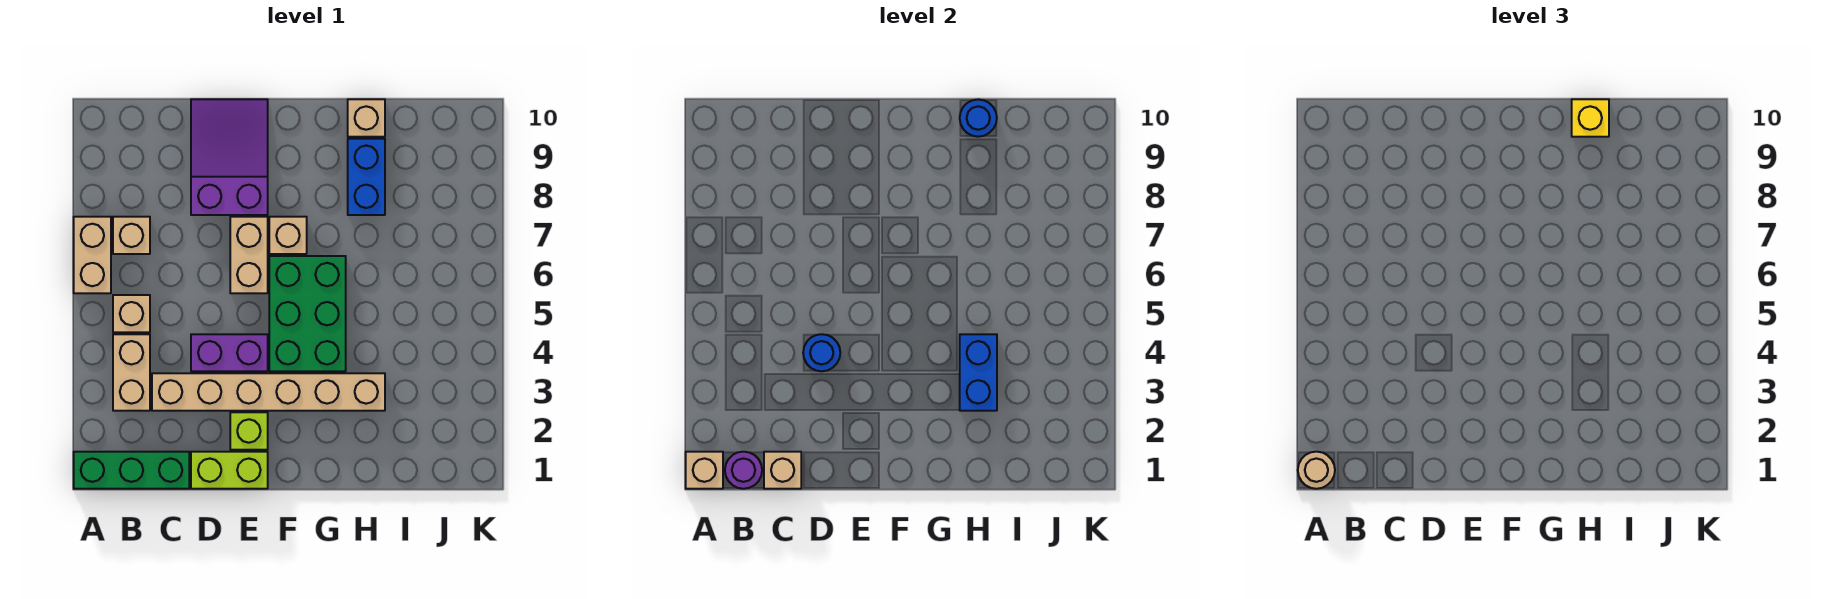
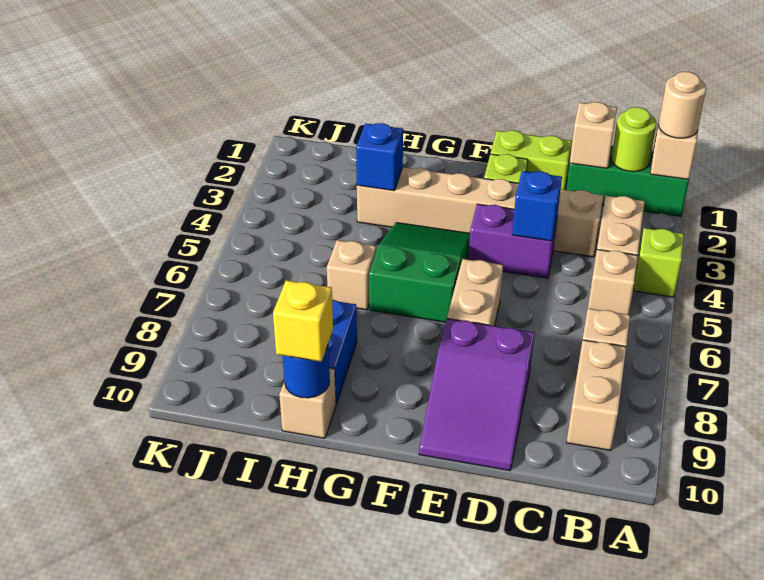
none -> lime brick A4 level 1
tan brick A6:A7 level 1 -> tan brick B8:B9 level 1
purple round brick B1 level 2 -> lime round brick B1 level 2
blue round brick D4 level 2 -> blue brick D4 level 2
green brick F4:G6 level 1 -> green slope F4:G6 level 1 top 6
tan brick F7 level 1 -> tan brick H6 level 1
blue brick H3:H4 level 2 -> blue brick H3 level 2

